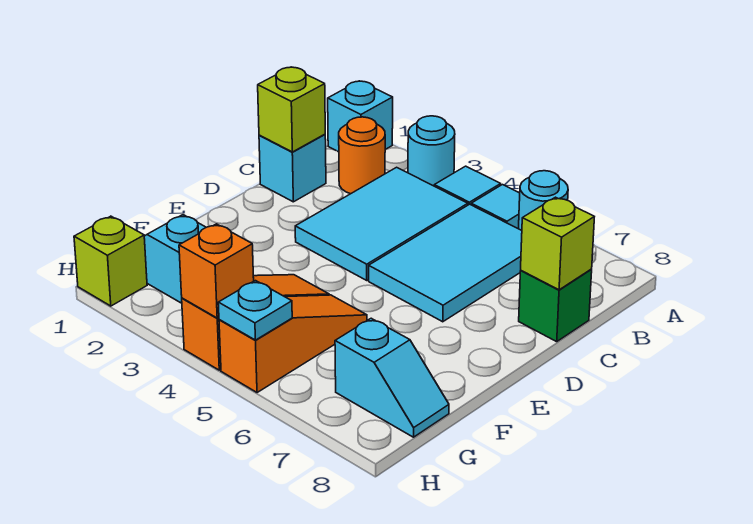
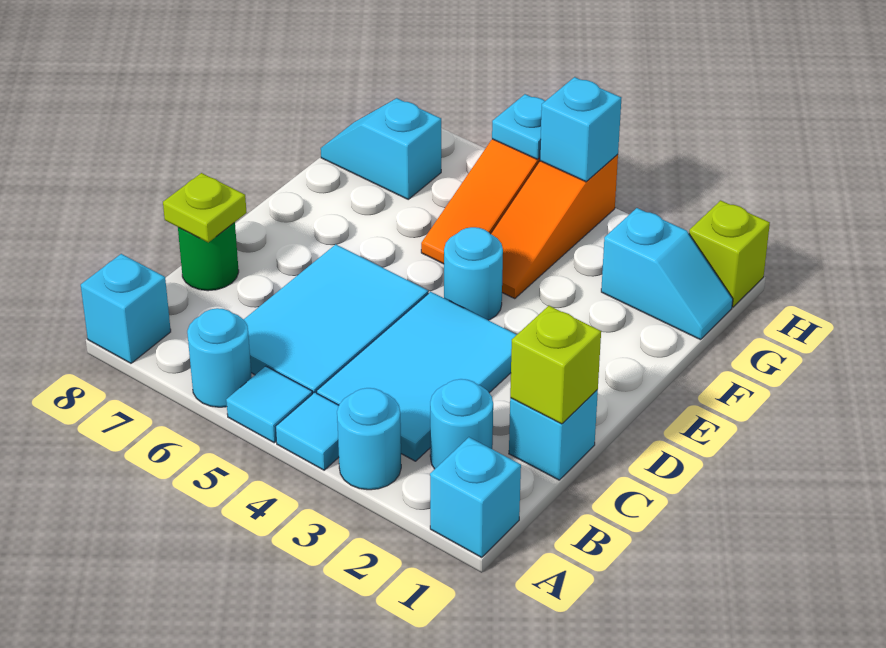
none -> cyan brick A8 level 1
orange round brick B2 level 1 -> cyan round brick B2 level 1
green brick C8 level 1 -> green round brick C8 level 1
lime brick C8 level 2 -> lime plate C8 level 2
none -> cyan round brick E4 level 1
orange brick H4 level 2 -> cyan brick H4 level 2

